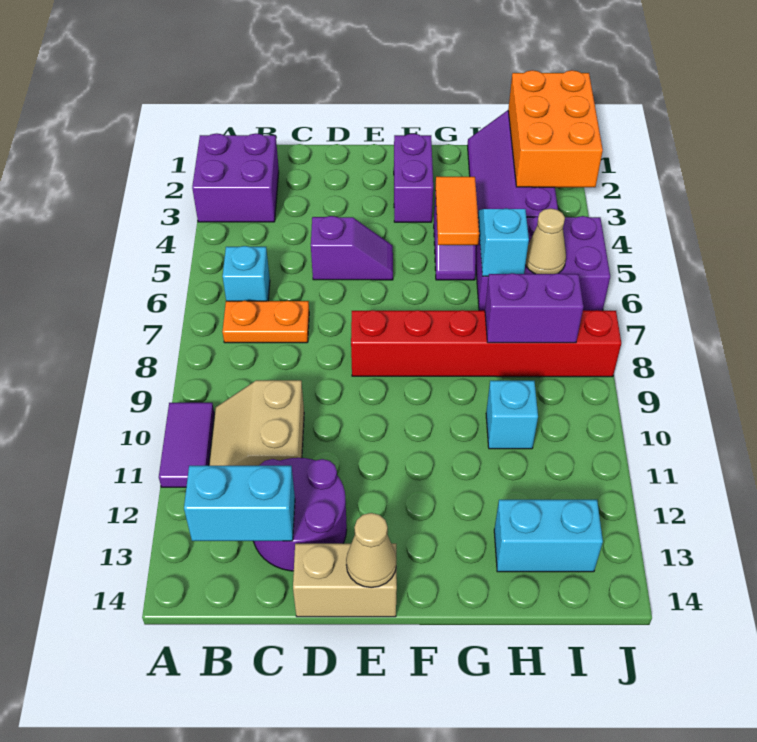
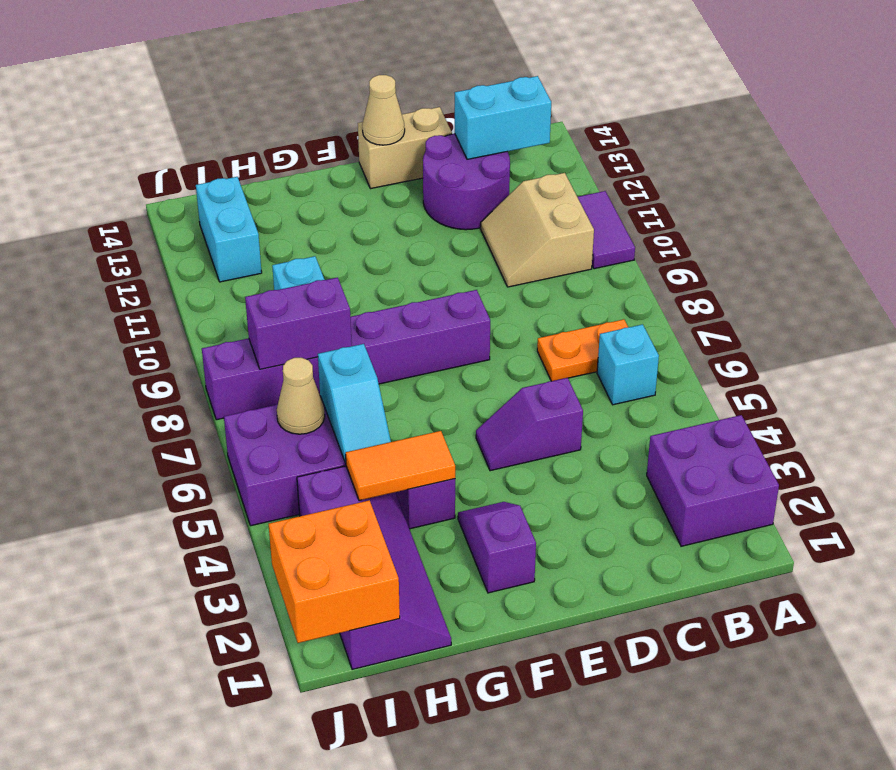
tan slope B10:C11 level 1 top C -> tan slope B10:C11 level 1 top B
red brick E8:J8 level 1 -> purple brick E8:J8 level 1
purple brick F2:F3 level 1 -> purple slope F2:F3 level 1 top 2
orange tile G4:G5 level 2 -> orange tile G4:H4 level 2
cyan brick H13:I13 level 1 -> cyan brick I12:I13 level 1
orange brick I1:J3 level 2 -> orange brick I1:J2 level 2

